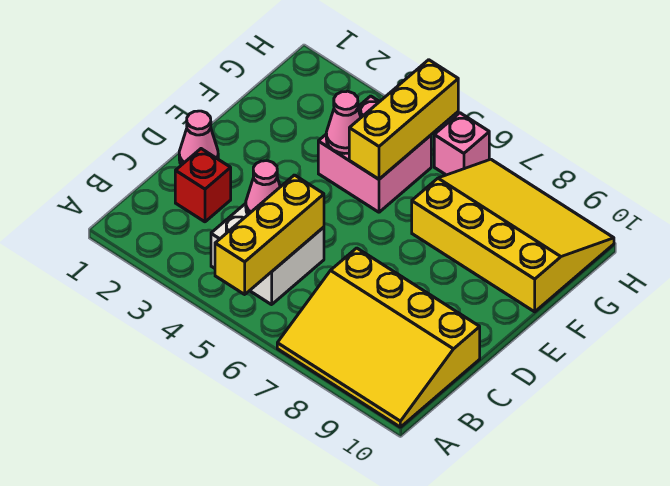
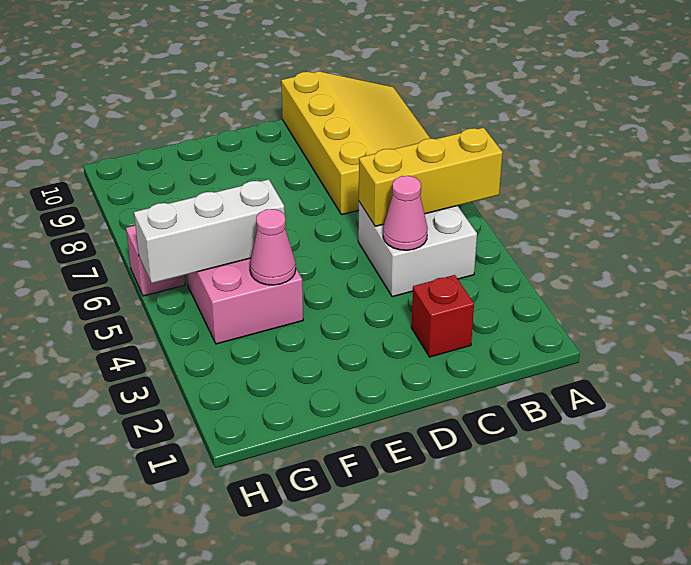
pink cone D1 level 1 -> none
yellow brick F5:H5 level 2 -> white brick F5:H5 level 2
yellow slope F7:H10 level 1 top F -> none

